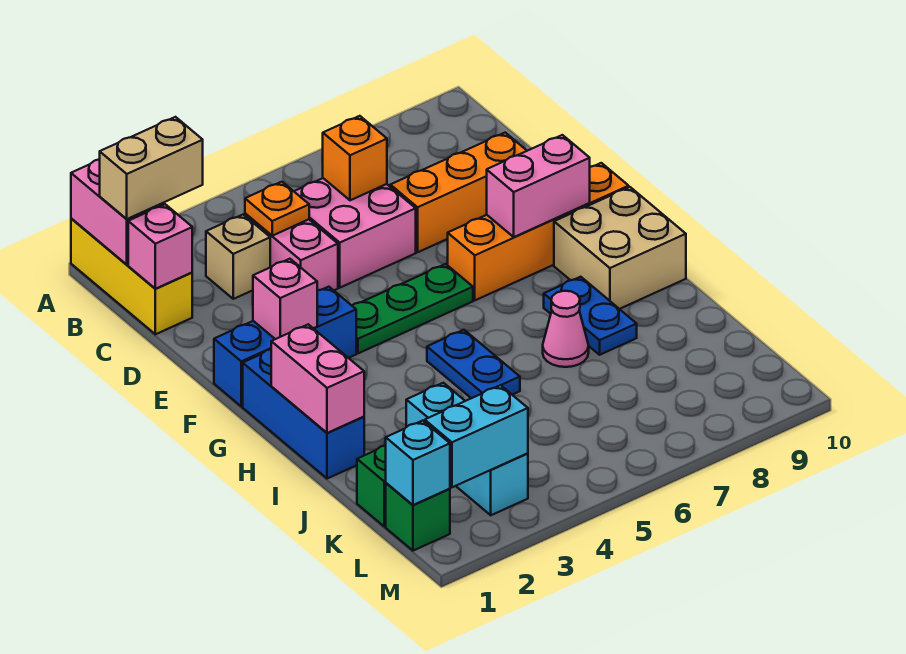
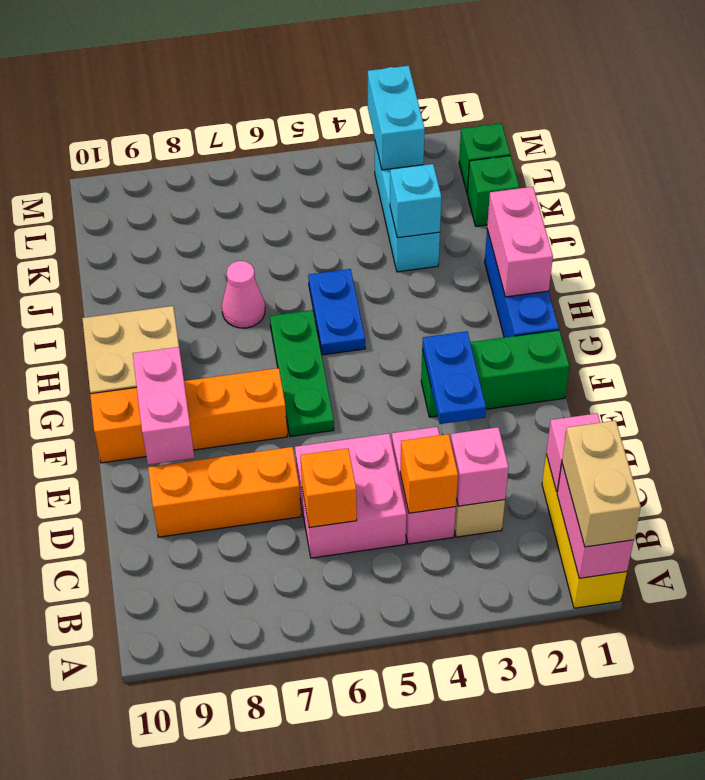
tan brick B1:B2 level 3 -> tan brick A1:B1 level 3
orange plate C4 level 2 -> orange brick C4 level 2
blue brick F1:F3 level 1 -> green brick F1:F3 level 1
pink brick F2 level 2 -> pink brick C3 level 2
green plate F4:F6 level 1 -> green plate F6:H6 level 1
pink brick F8:F9 level 2 -> pink brick E9:F9 level 2
blue plate H8:I8 level 1 -> blue plate E3:F3 level 2
cyan brick L1 level 2 -> cyan brick J3 level 2
cyan brick L2:L3 level 2 -> cyan brick L3:M3 level 2

